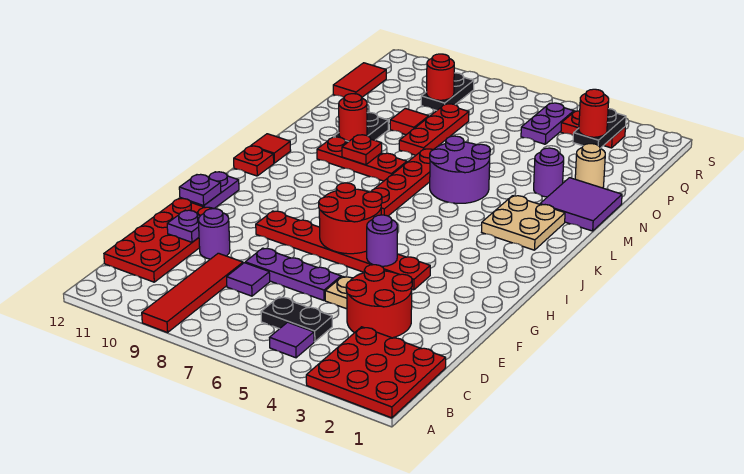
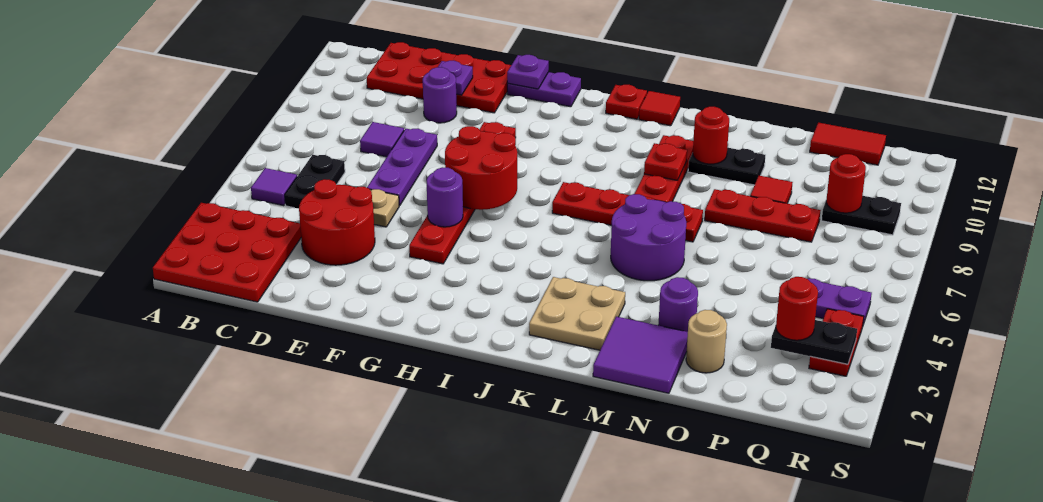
red tile A9:D9 level 1 -> none

